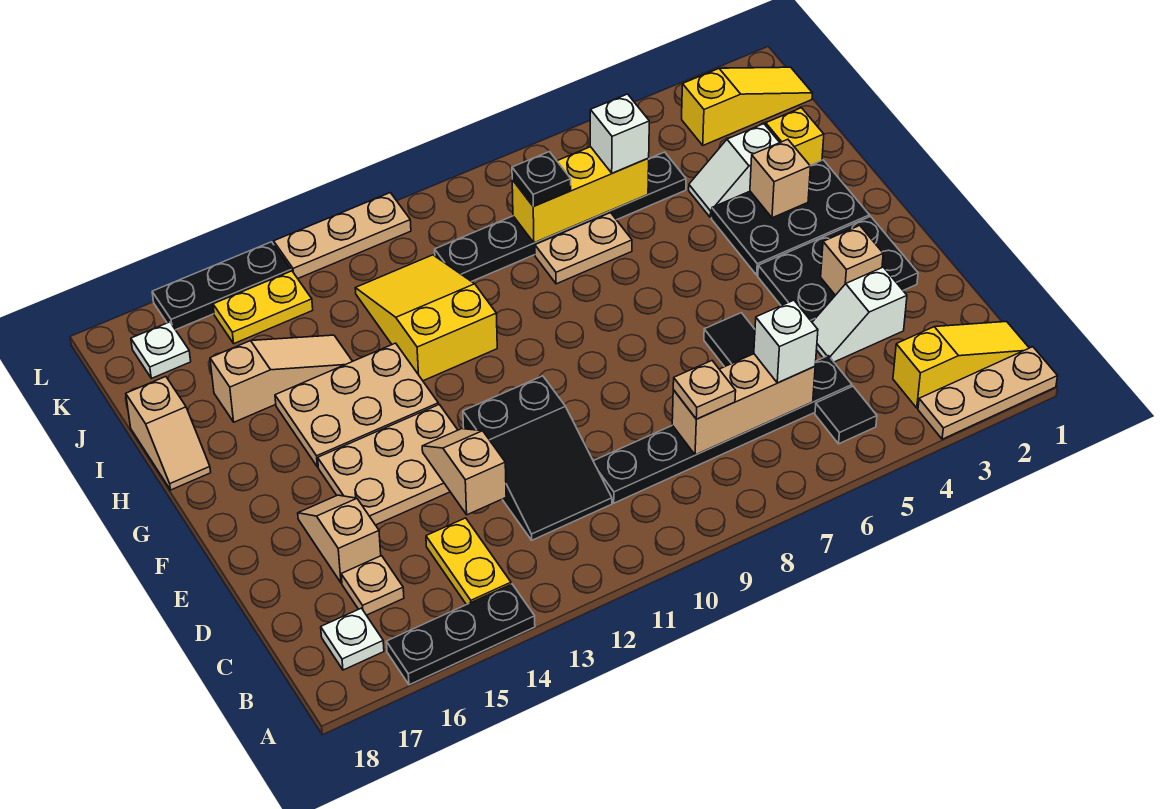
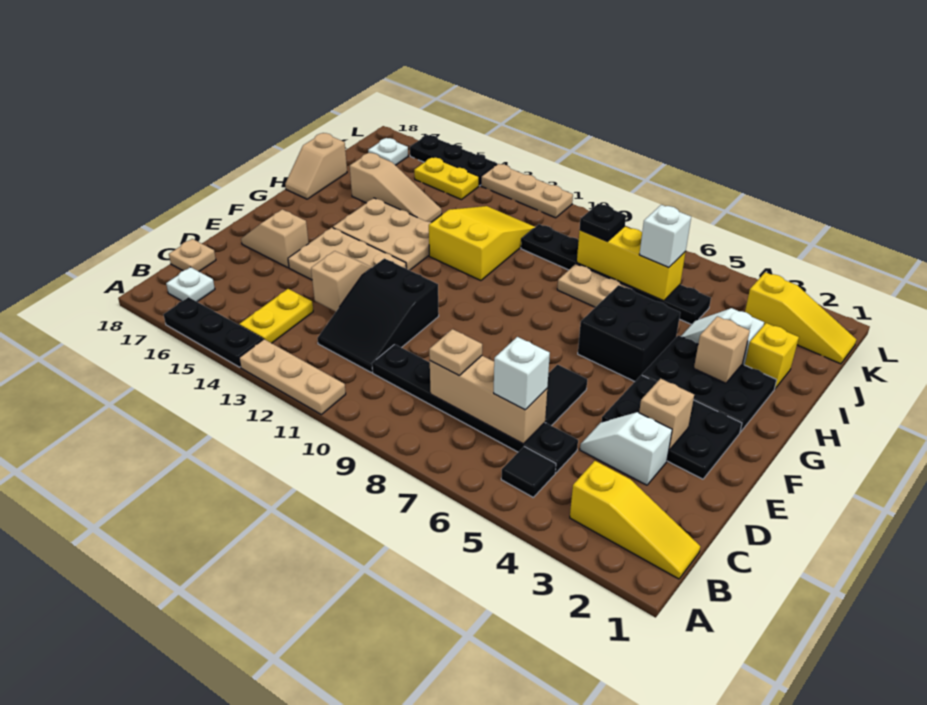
tan plate A1:A3 level 1 -> tan plate A11:A13 level 1
tan plate C16 level 1 -> tan plate C18 level 1
tan slope D16:E16 level 1 top D -> tan slope E16:E17 level 1 top 16
none -> black brick G5:H6 level 1

